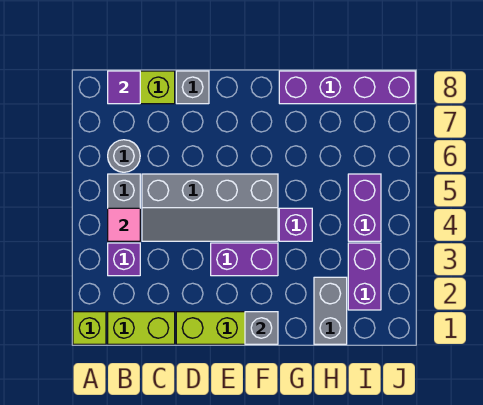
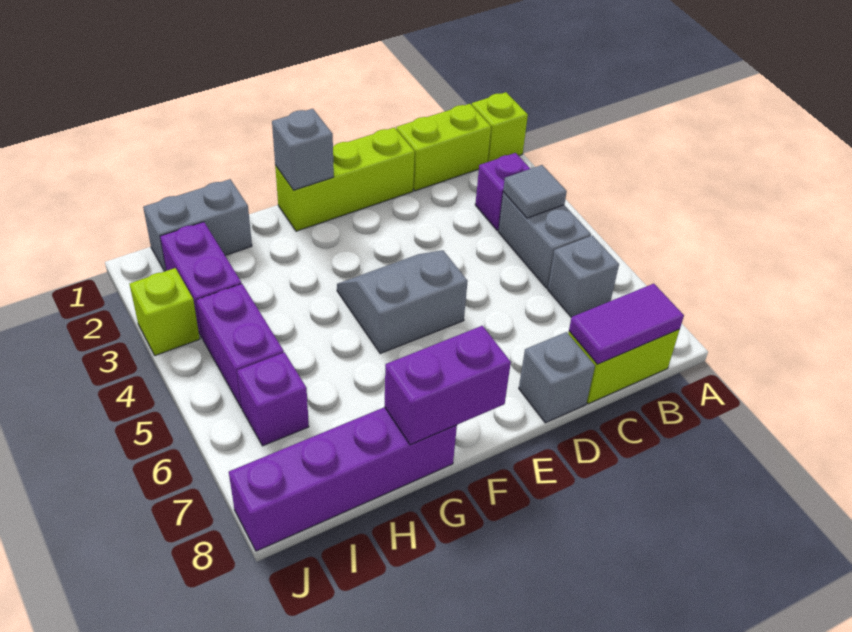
pink tile B4 level 2 -> grey tile B4 level 2
grey round brick B6 level 1 -> grey brick B6 level 1
purple tile B8 level 2 -> purple tile B8:C8 level 2
grey slope C4:F5 level 1 top 5 -> grey slope E4:F5 level 1 top 5
purple brick E3:F3 level 1 -> purple brick F8:G8 level 2
purple brick G4 level 1 -> purple brick I6 level 1
grey brick H1:H2 level 1 -> grey brick H1:I1 level 1
none -> lime brick J3 level 1

